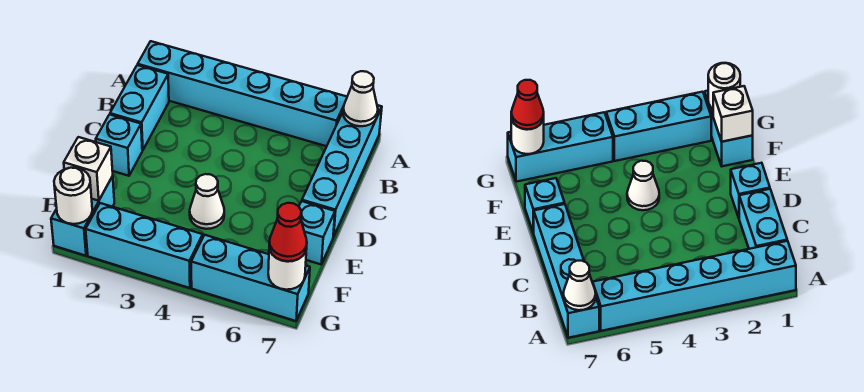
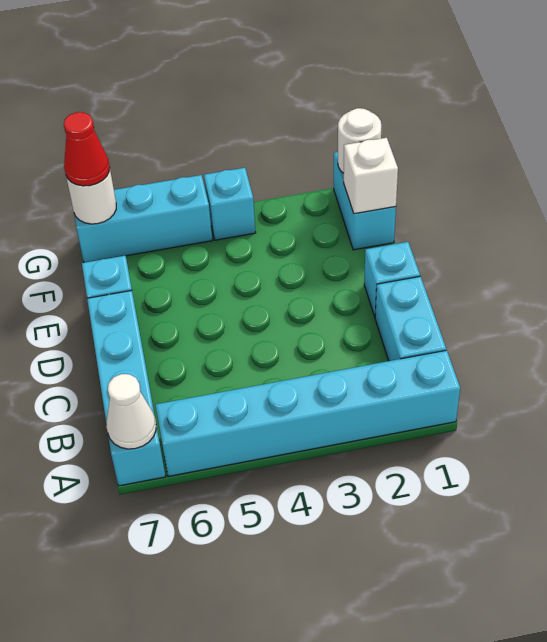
white cone E4 level 1 -> none
cyan brick G2:G4 level 1 -> cyan brick G4 level 1

